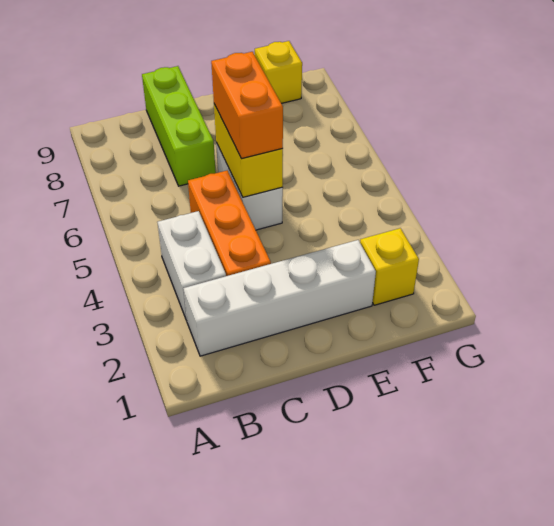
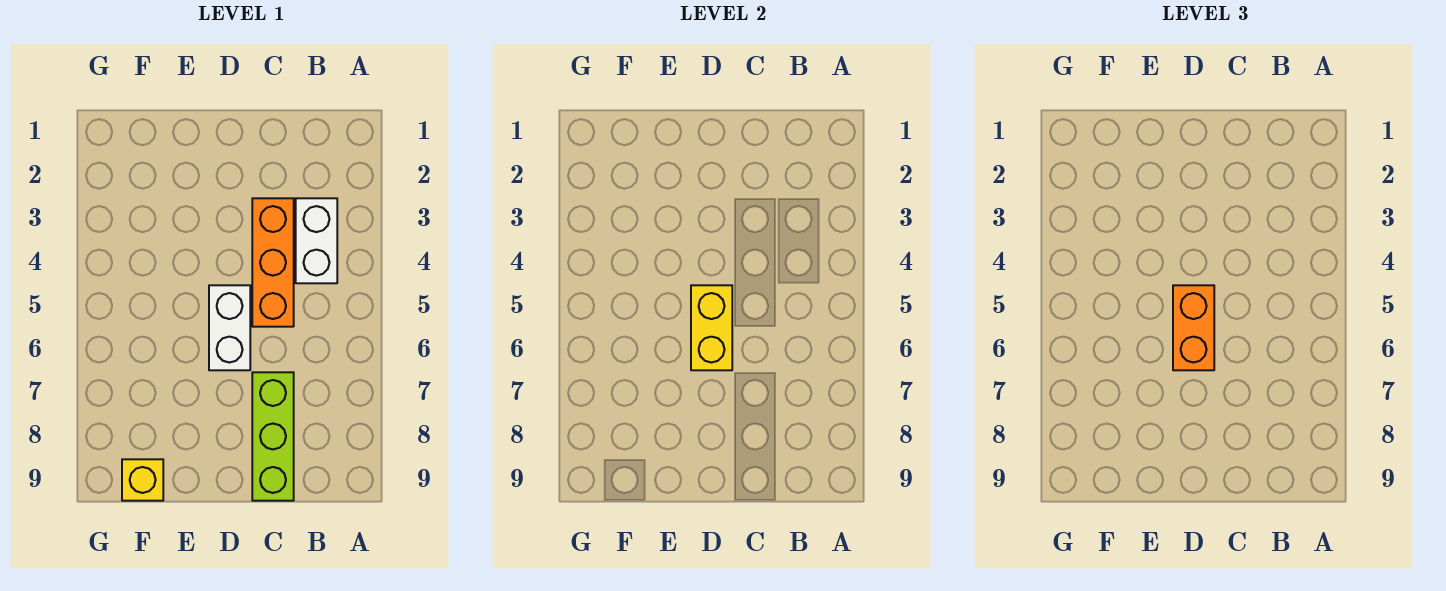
white brick B2:E2 level 1 -> none
yellow brick F2 level 1 -> none

